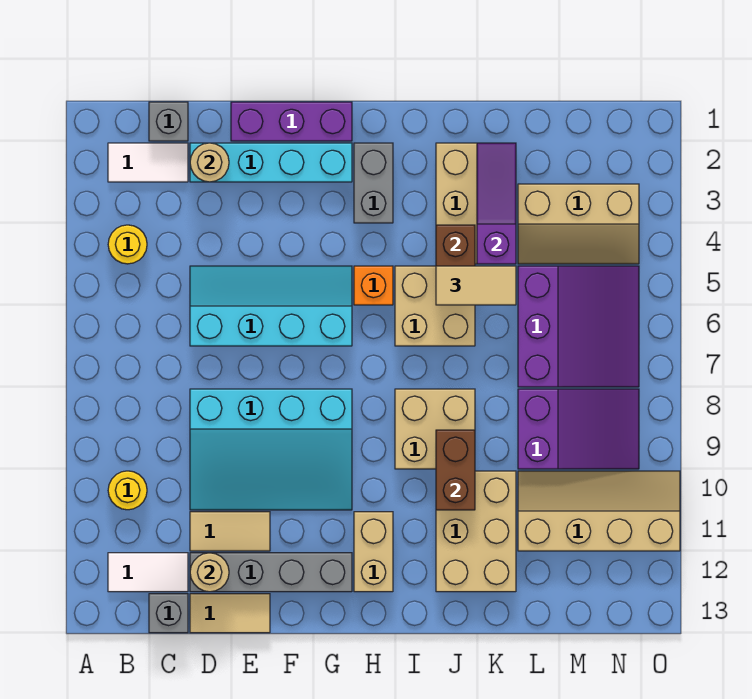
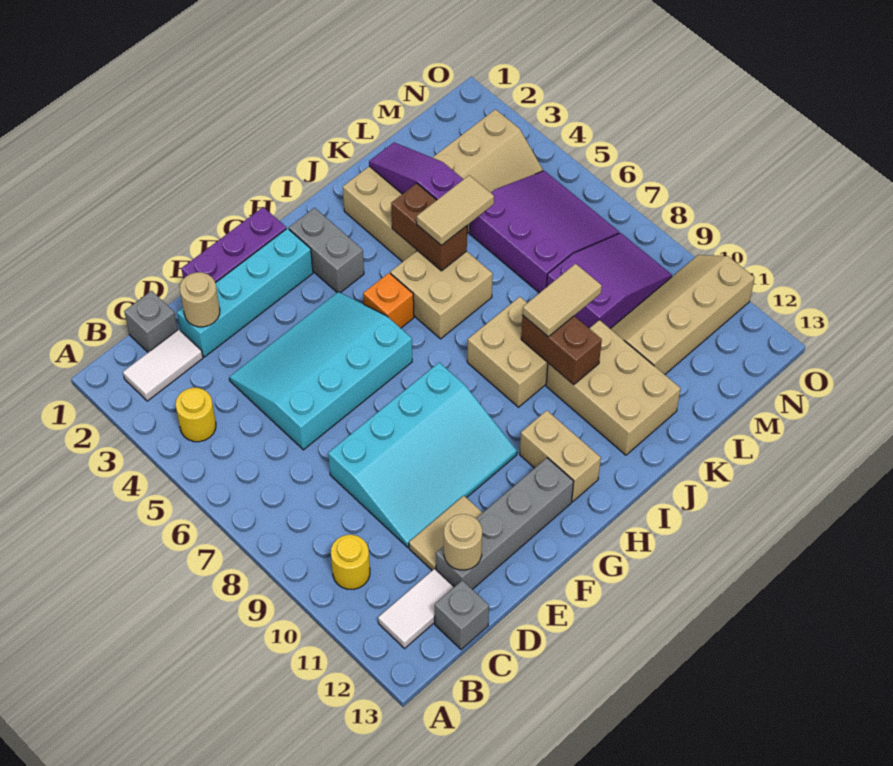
cyan slope D5:G6 level 1 top 6 -> cyan slope D4:G6 level 1 top 6
tan tile D13:E13 level 1 -> tan tile J9:K9 level 3

